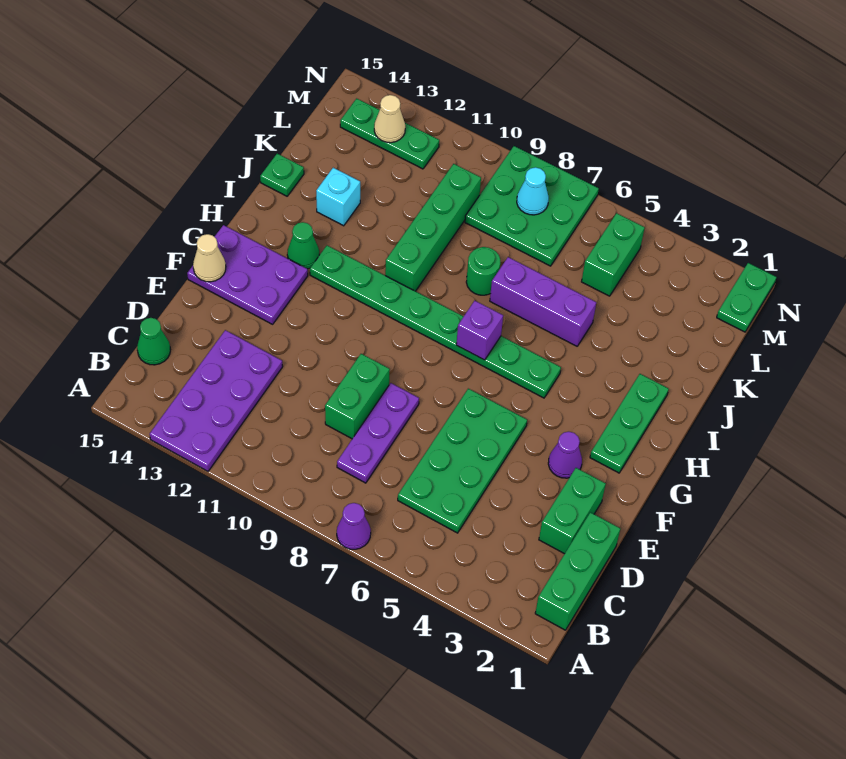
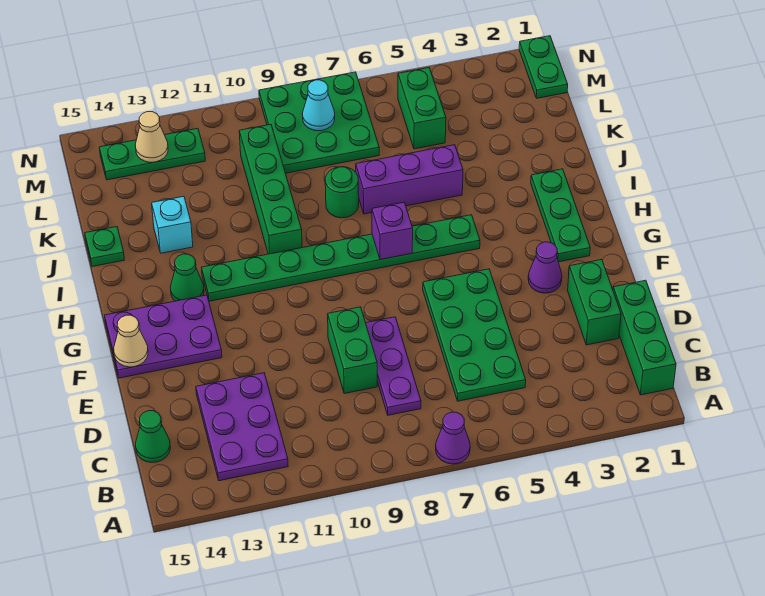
purple plate A12:D13 level 1 -> purple plate B12:D13 level 1

